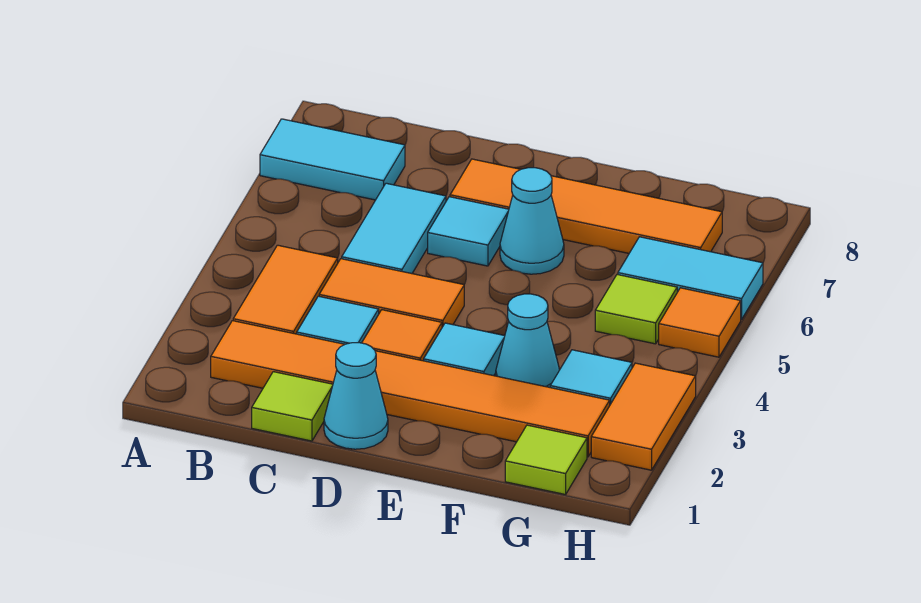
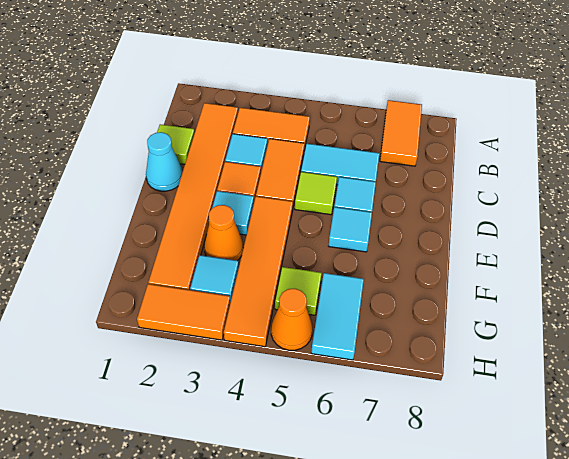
cyan tile A7:B7 level 1 -> orange tile A7:B7 level 1
orange tile D7:G7 level 1 -> orange tile E4:H4 level 1
cyan cone E6 level 1 -> cyan tile E6 level 1
cyan cone F3 level 1 -> orange cone F3 level 1
lime tile G1 level 1 -> lime tile D5 level 1
orange tile H5 level 1 -> orange cone H5 level 1

